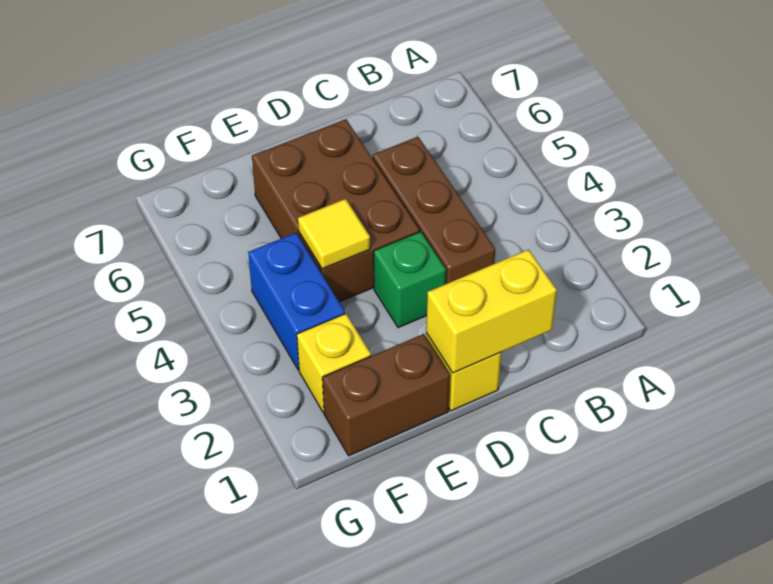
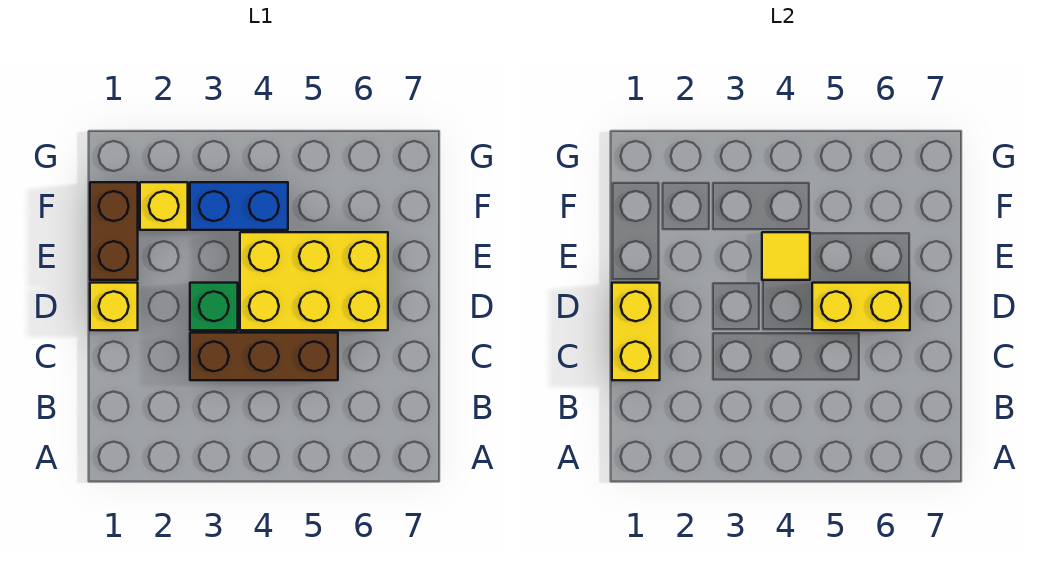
brown brick D4:E6 level 1 -> yellow brick D4:E6 level 1
none -> yellow brick D5:D6 level 2

